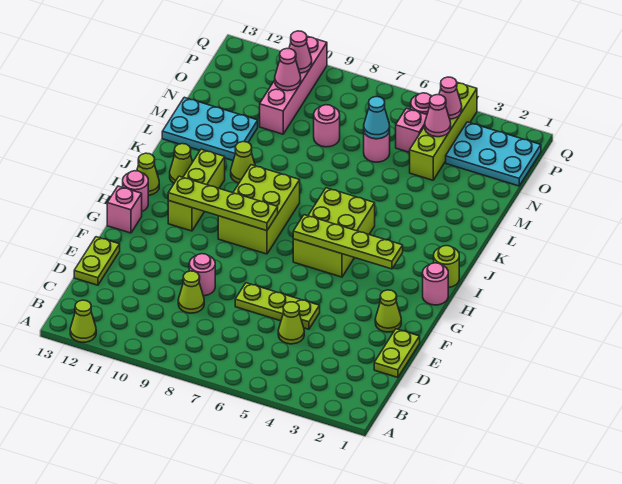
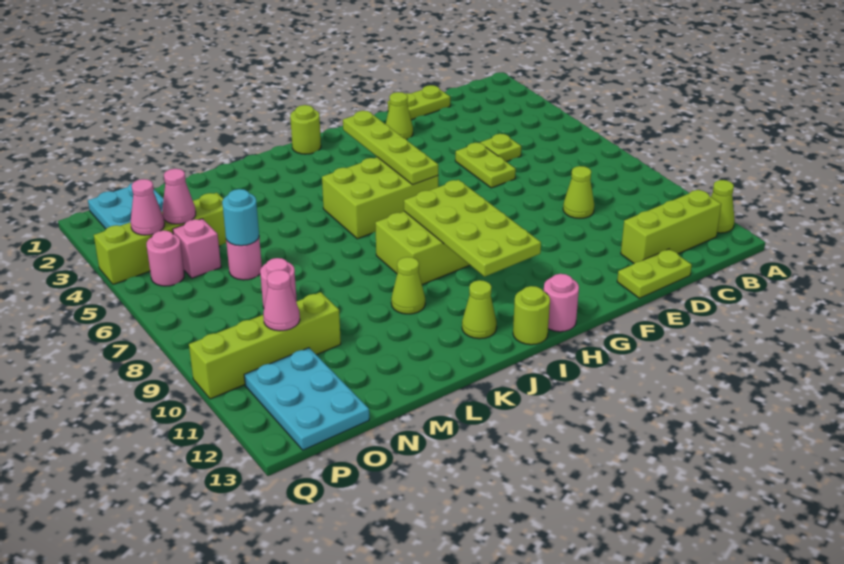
lime cone D5 level 1 -> lime plate D5 level 1
lime plate E5:E7 level 1 -> lime plate E5:E6 level 1
pink round brick E9 level 1 -> none
pink brick G13 level 1 -> none
pink round brick H1 level 1 -> none
lime plate H8:H11 level 2 -> lime plate H8:I11 level 2
lime brick H11:J11 level 1 -> lime brick B12:D12 level 1
lime cone I13 level 1 -> lime round brick I13 level 1
cyan plate L11:M13 level 1 -> cyan plate O11:P13 level 1
cyan cone N6 level 2 -> cyan round brick N6 level 2
pink brick N10:Q10 level 1 -> lime brick N10:Q10 level 1
pink cone P10 level 2 -> none

